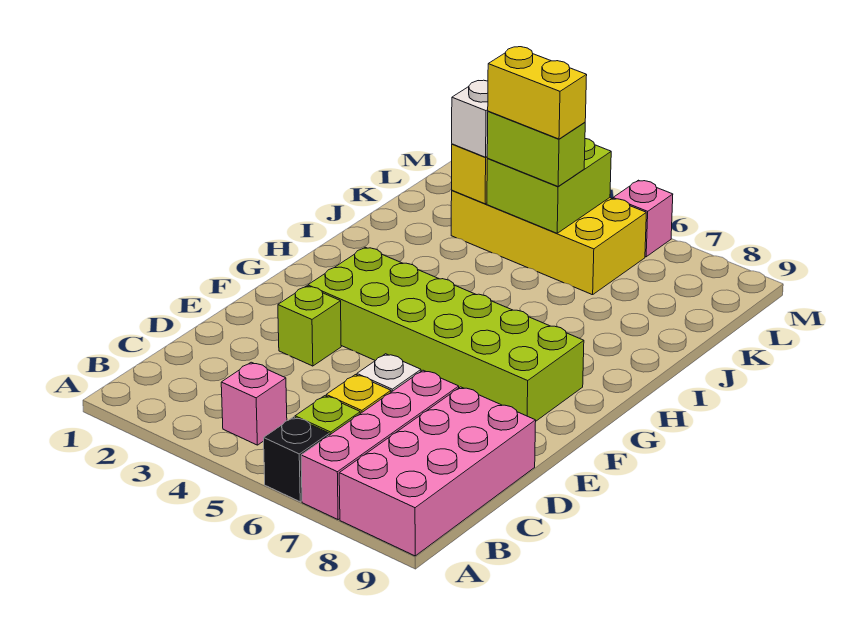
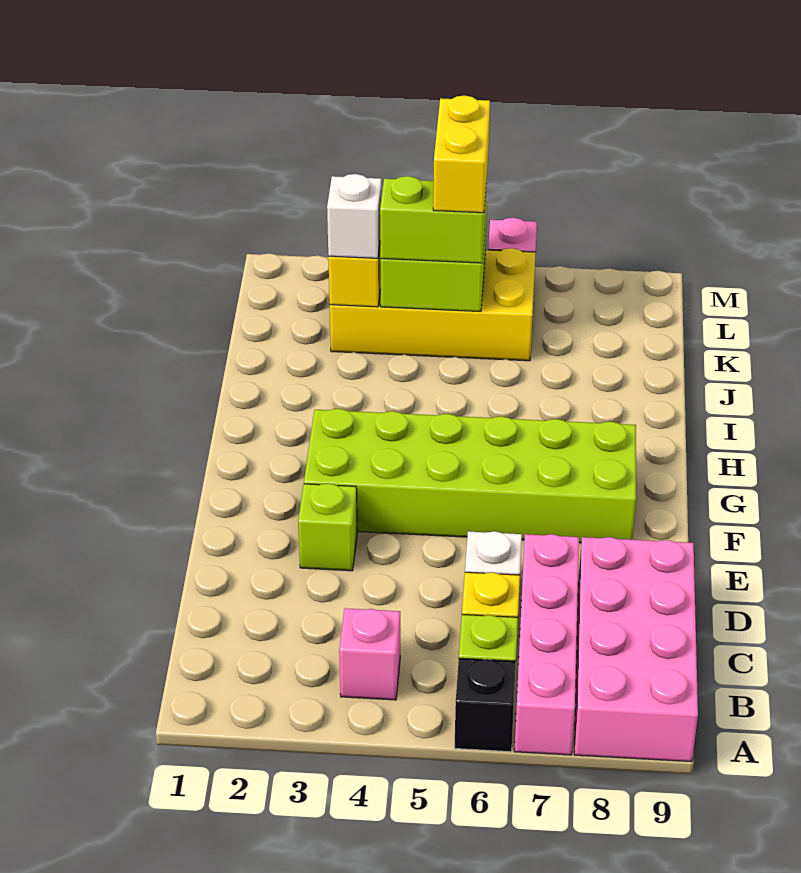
yellow brick K4:K5 level 4 -> yellow brick K5:L5 level 4

